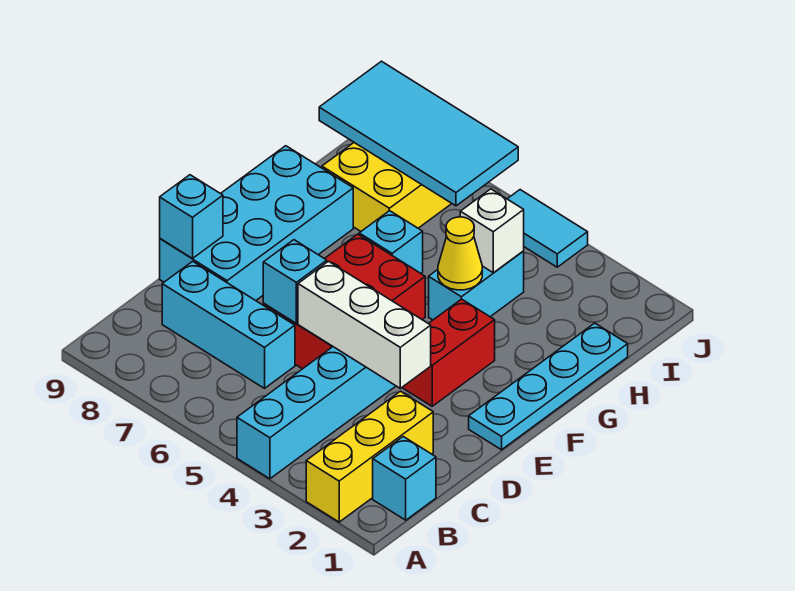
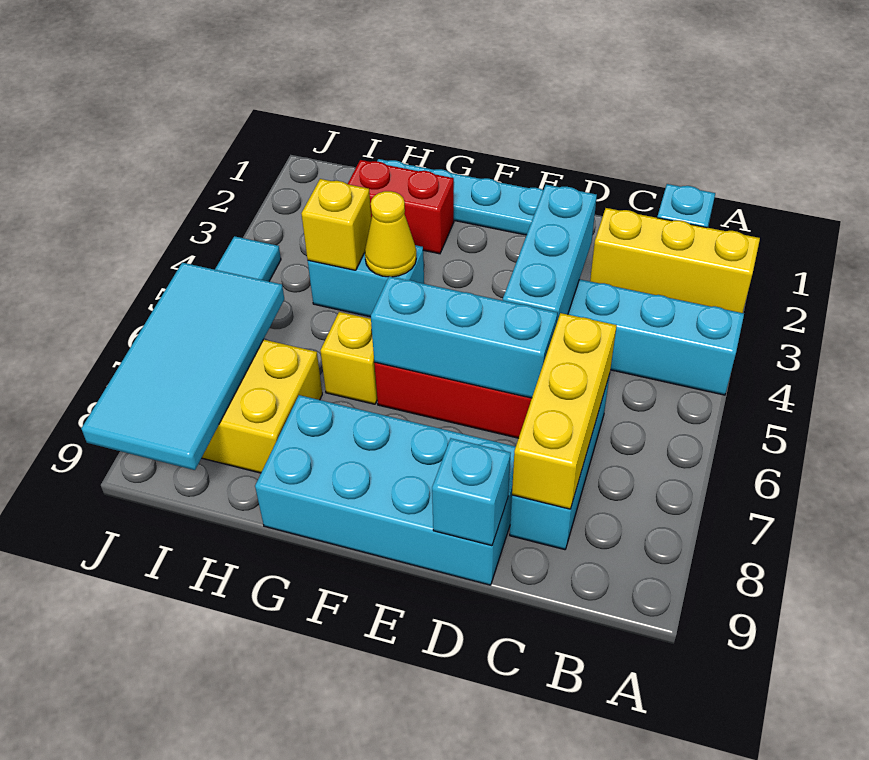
none -> yellow brick C6:C8 level 2
white brick D3:D5 level 2 -> cyan brick D3:D5 level 2
cyan brick D6 level 2 -> cyan brick D6:F6 level 2
red brick E3:F3 level 1 -> red brick G2:H2 level 1
cyan brick G6 level 1 -> yellow brick G6 level 1
white brick H4 level 2 -> yellow brick H4 level 2

